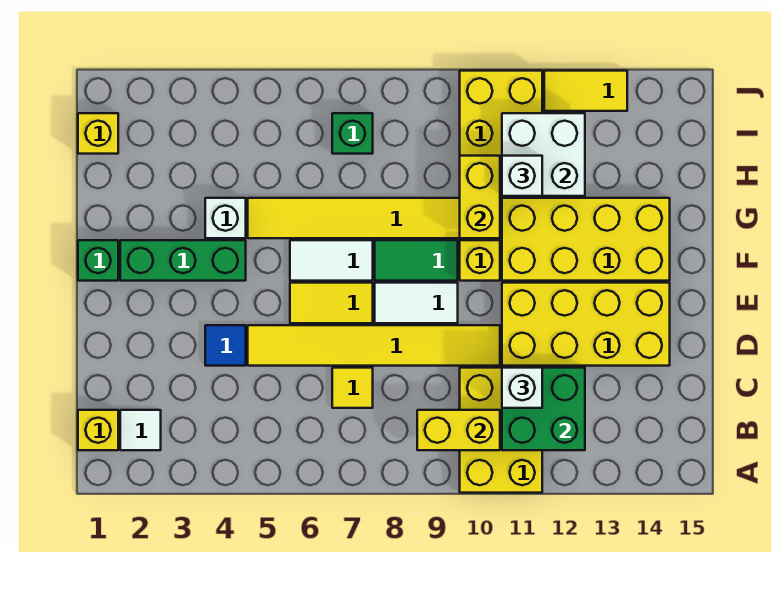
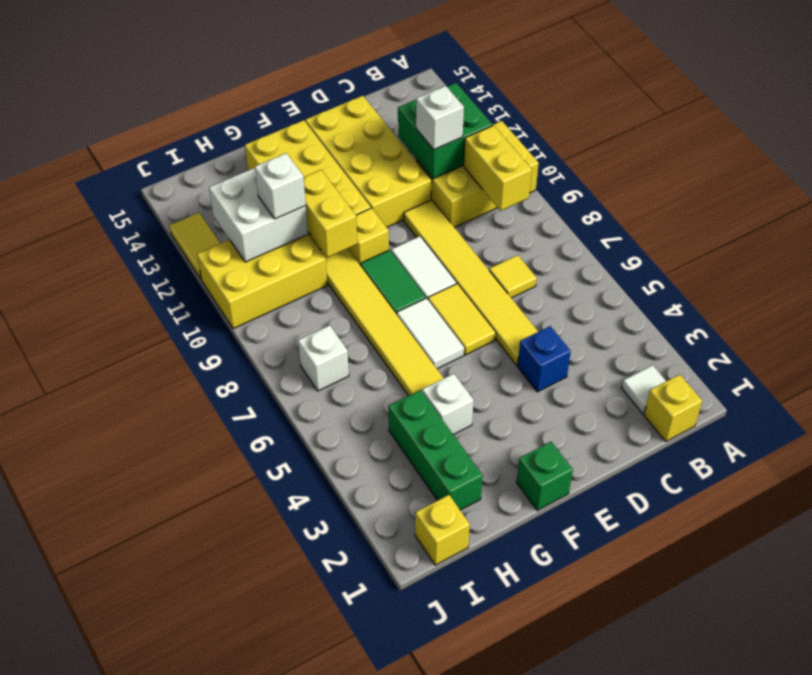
blue tile D4 level 1 -> blue brick D4 level 1
green brick F2:F4 level 1 -> green brick H2:H4 level 1
yellow brick G10:H10 level 2 -> yellow brick G10:G11 level 2
green brick I7 level 1 -> white brick I7 level 1

